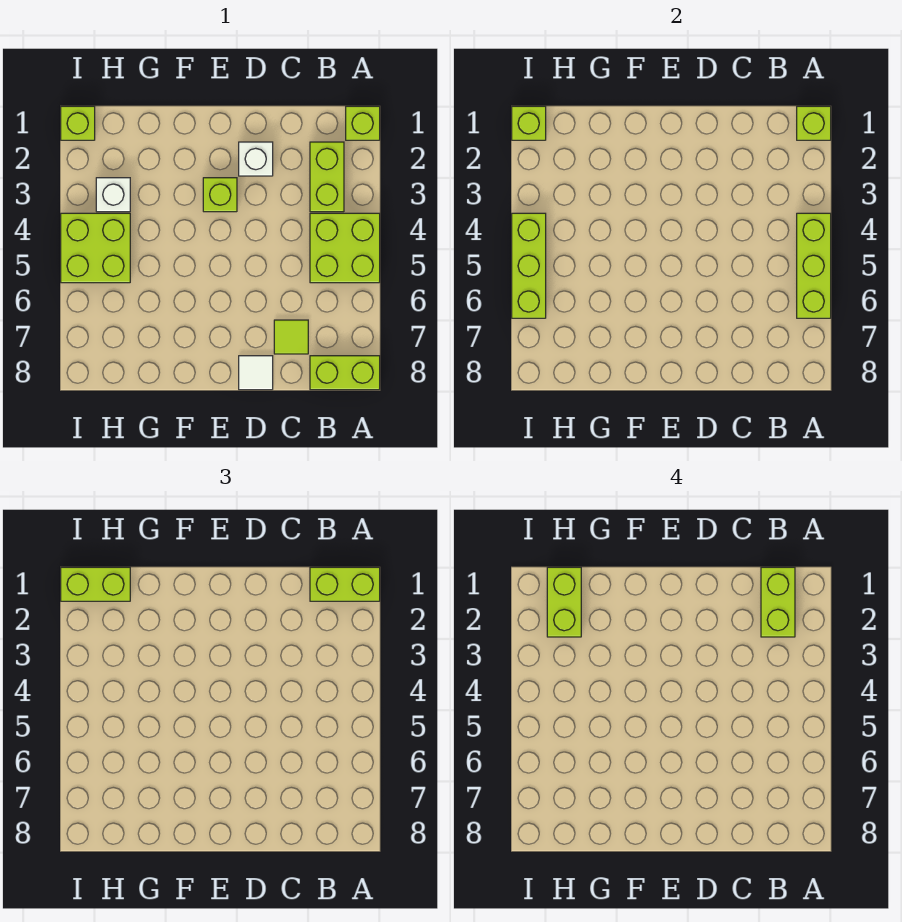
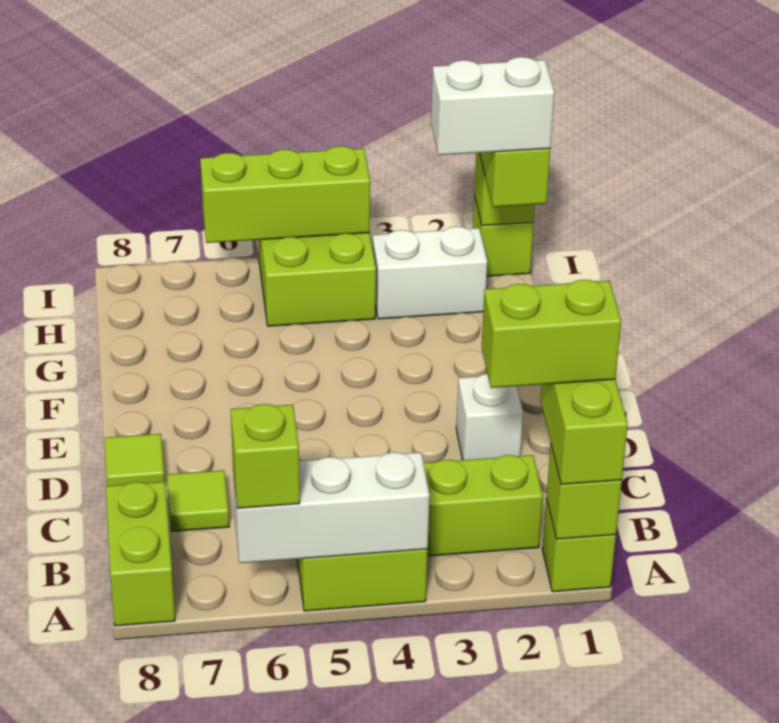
lime brick A4:A6 level 2 -> white brick A4:A6 level 2
white tile D8 level 1 -> lime tile D8 level 1
lime brick E3 level 1 -> lime brick A6 level 3
lime brick H1:H2 level 4 -> white brick H1:H2 level 4
white brick H3 level 1 -> white brick H2:H3 level 1

